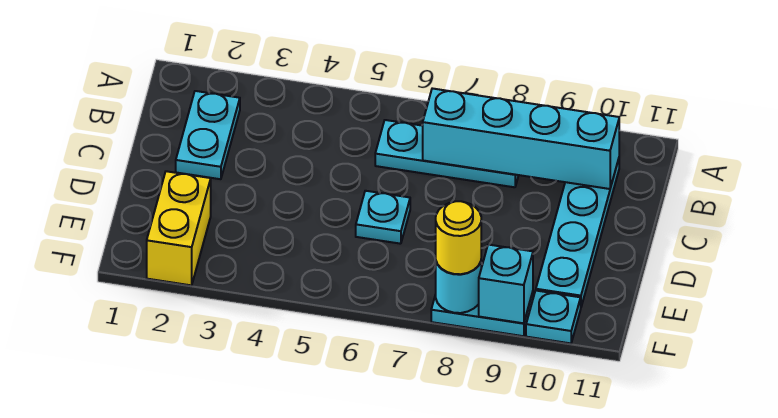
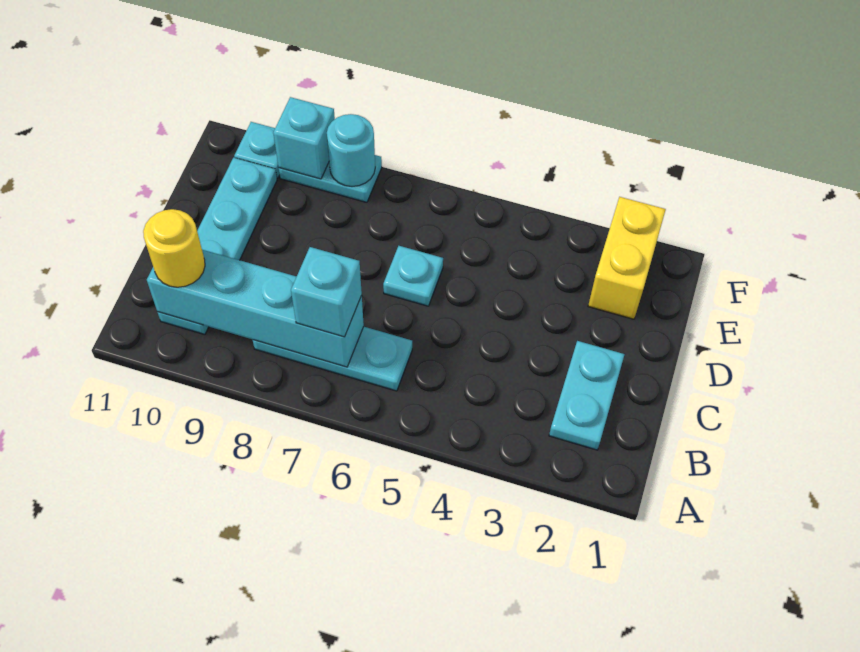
none -> cyan brick B7 level 3
yellow round brick F8 level 3 -> yellow round brick B10 level 3

